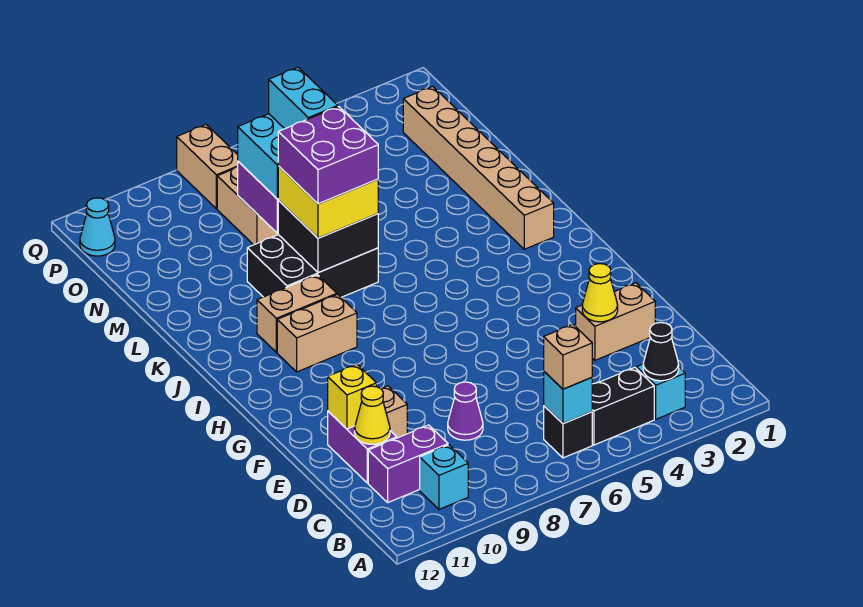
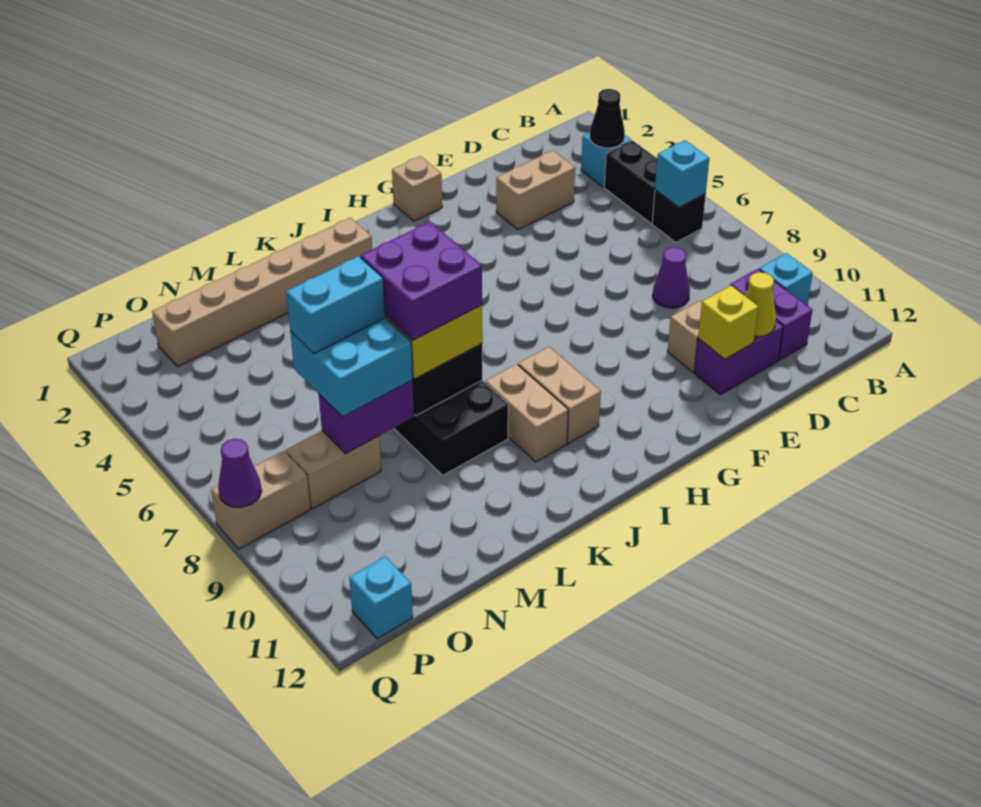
tan brick B6 level 3 -> tan brick G1 level 1
tan brick E2:E3 level 1 -> tan brick D3:E3 level 1
yellow cone E3 level 2 -> none
cyan cone P12 level 1 -> cyan brick P12 level 1
none -> purple cone Q8 level 2

